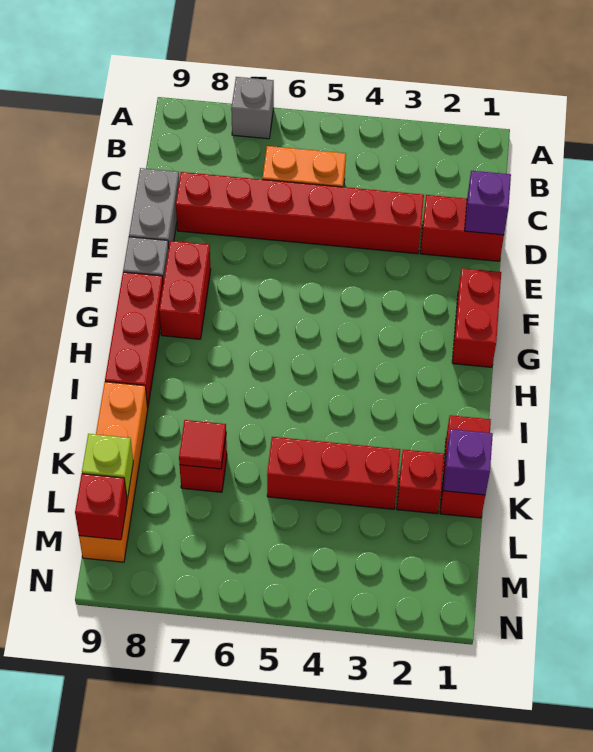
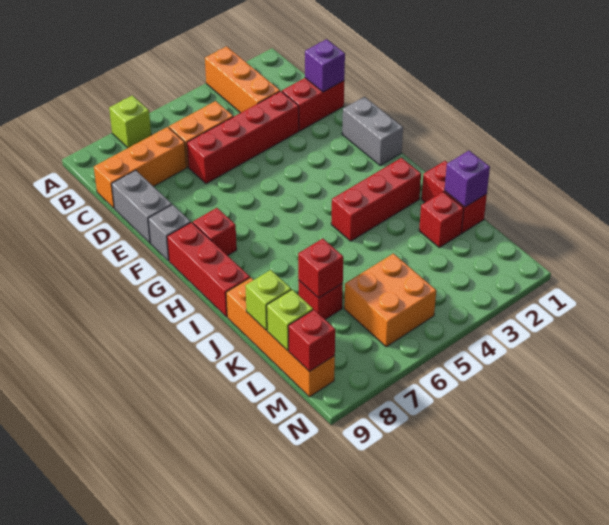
none -> orange brick A3:C3 level 1
grey brick A7 level 1 -> lime brick A7 level 1
none -> orange brick C7:C9 level 1
red brick D3:D8 level 1 -> red brick D3:D6 level 1
red brick F1:G1 level 1 -> grey brick F1:G1 level 1
red brick F8:G8 level 1 -> red brick G8 level 1
red brick K3:K5 level 1 -> red brick I2:I4 level 1
red tile K7 level 2 -> red brick K7 level 2
none -> lime brick K9 level 2
none -> orange brick L5:M6 level 1

